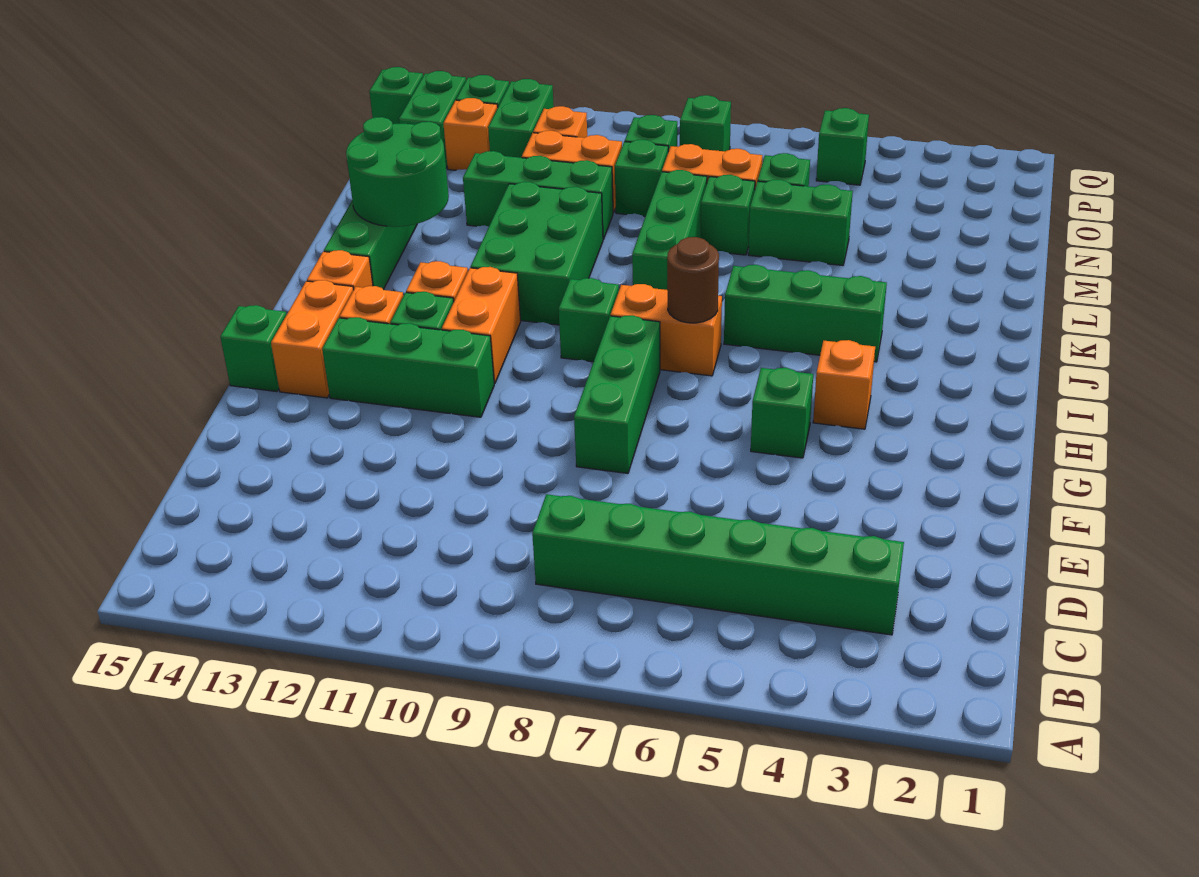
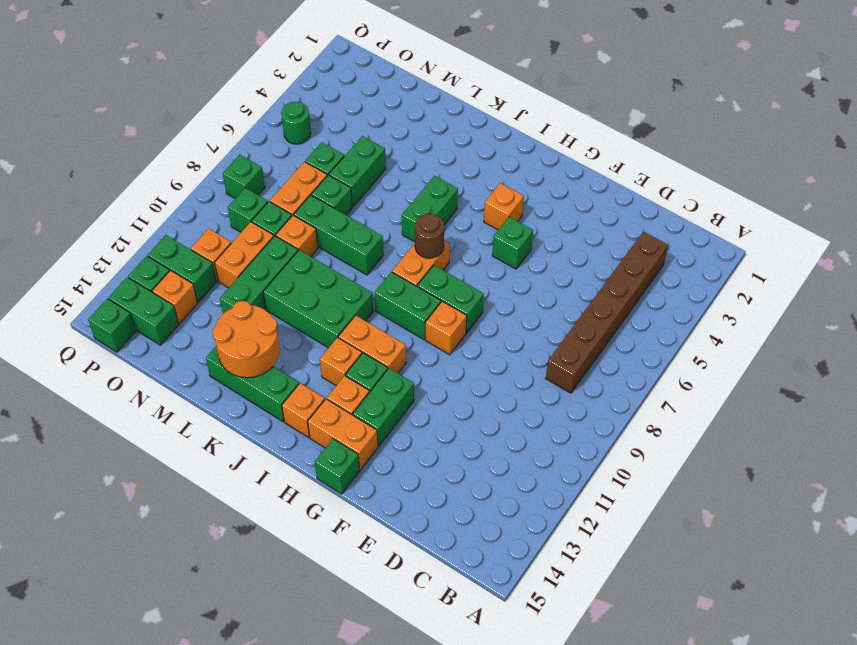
green brick C3:C8 level 1 -> brown brick C3:C8 level 1
green brick F8:H8 level 1 -> green brick G8:H8 level 1
none -> orange brick G9 level 1
green brick G11:G13 level 1 -> green brick G12:G13 level 1
green brick I9 level 1 -> green brick H9:I9 level 1
green brick J4:J6 level 1 -> green brick J5:J6 level 1
green round brick K13:L14 level 2 -> orange round brick K13:L14 level 2
none -> orange brick M9 level 1
green brick P5 level 1 -> green round brick P5 level 1

